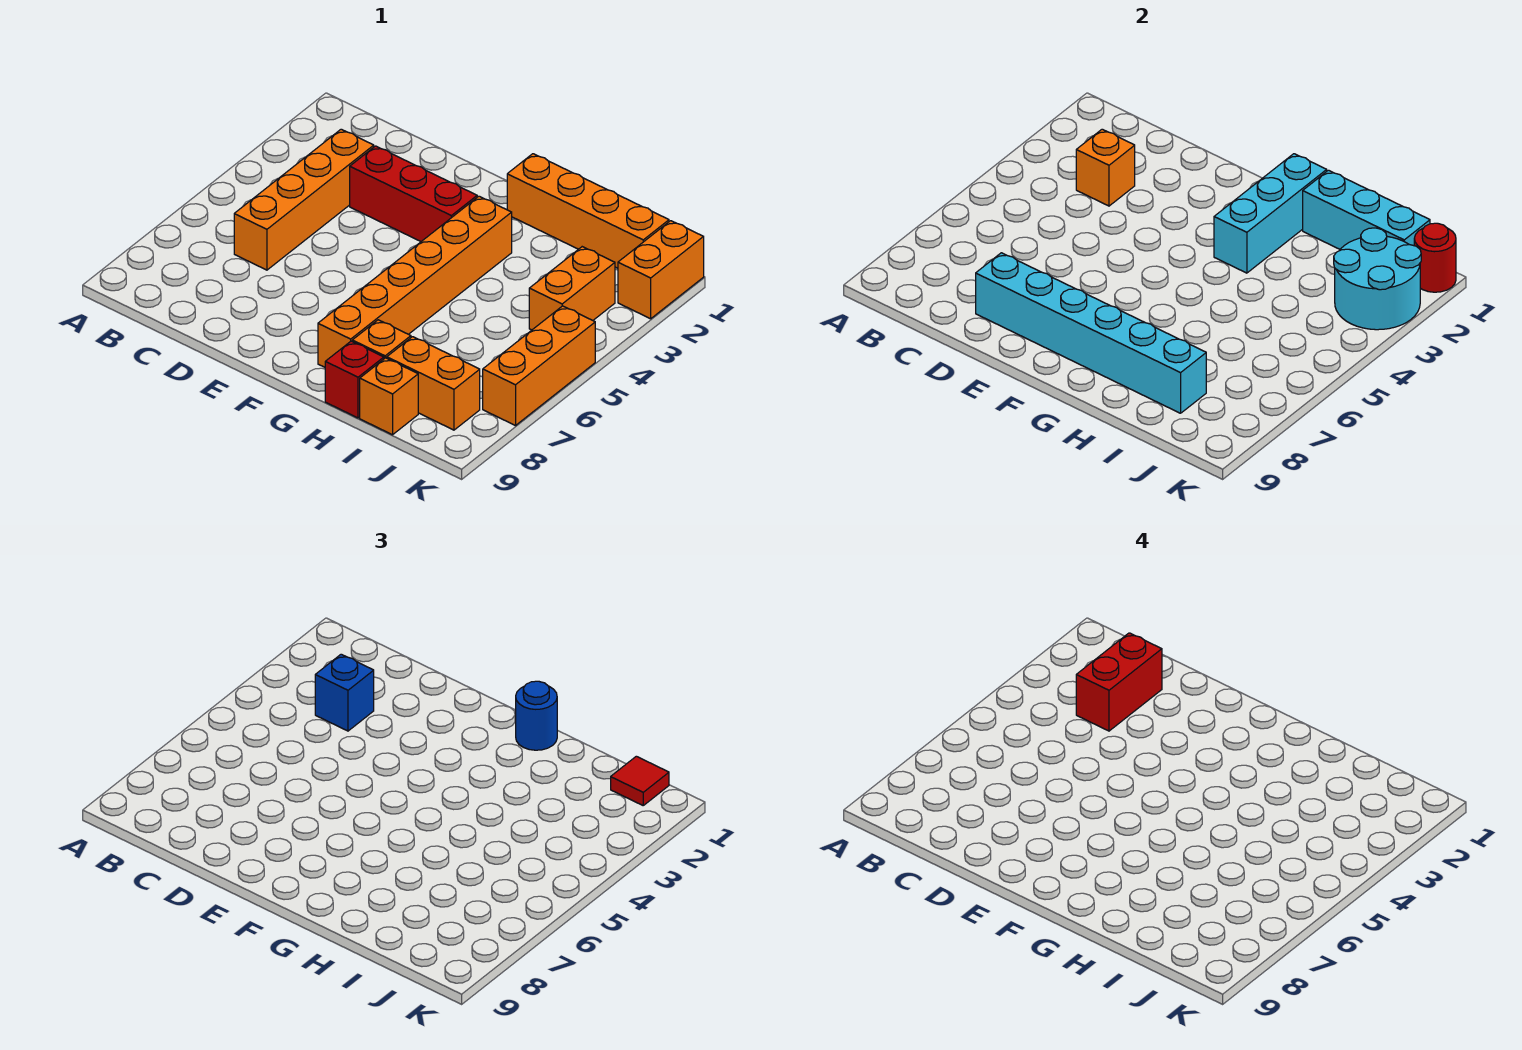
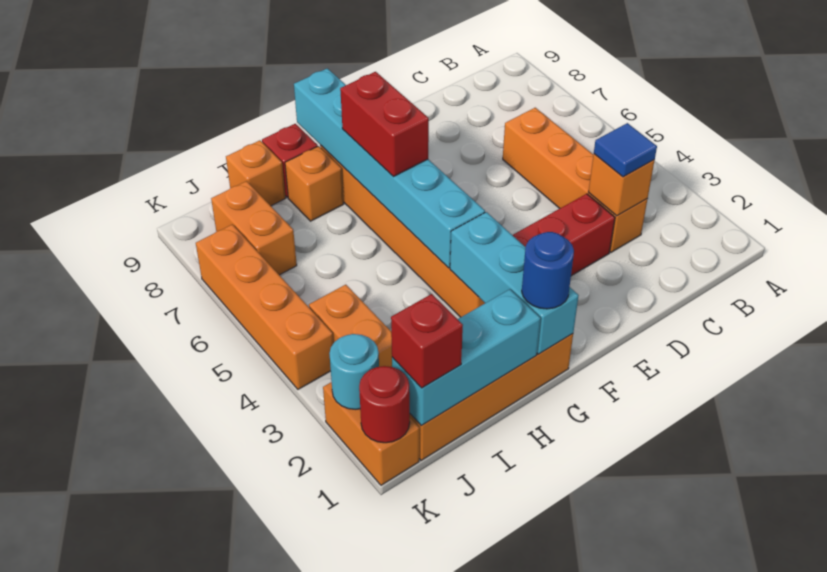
red brick C2:C3 level 4 -> red brick G6:G7 level 3
blue brick C3 level 3 -> blue tile C3 level 3
cyan brick D8:I8 level 2 -> cyan brick G4:G9 level 2
orange brick I8:J8 level 1 -> orange brick J7:J8 level 1
red tile J1 level 3 -> red brick J1 level 3
cyan round brick J2:K3 level 2 -> cyan round brick K2 level 2
orange brick K5:K7 level 1 -> orange brick K4:K7 level 1

